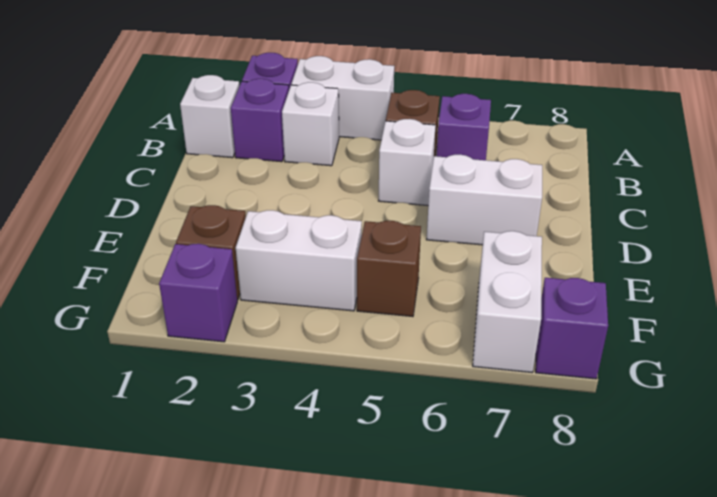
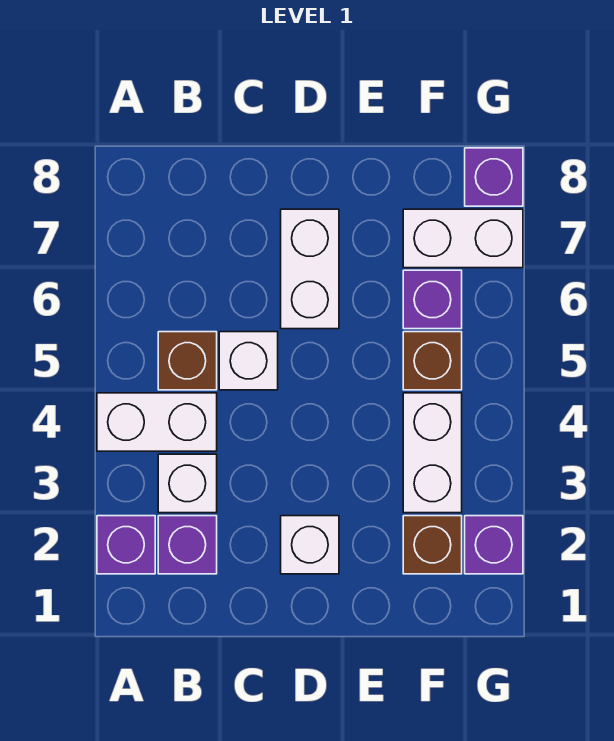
white brick A3:A4 level 1 -> white brick A4:B4 level 1
white brick B1 level 1 -> white brick D2 level 1
purple brick B6 level 1 -> purple brick F6 level 1

